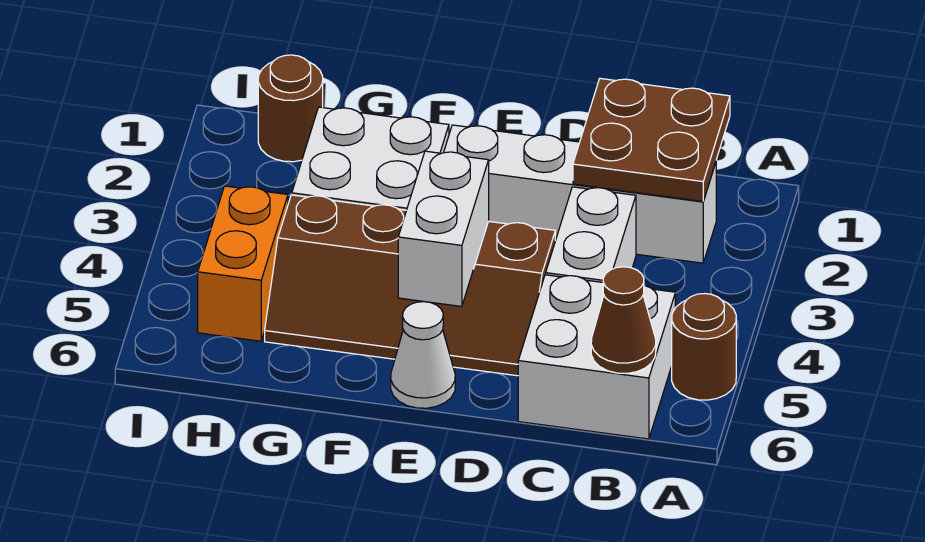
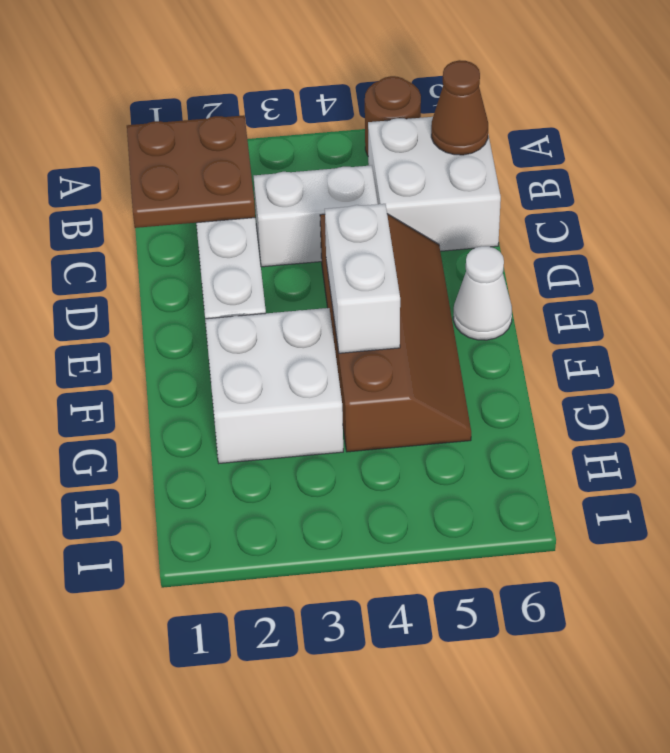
white brick E4:E5 level 2 -> white brick E4:F4 level 2
brown round brick H1 level 1 -> none
orange brick H4:H5 level 1 -> none

